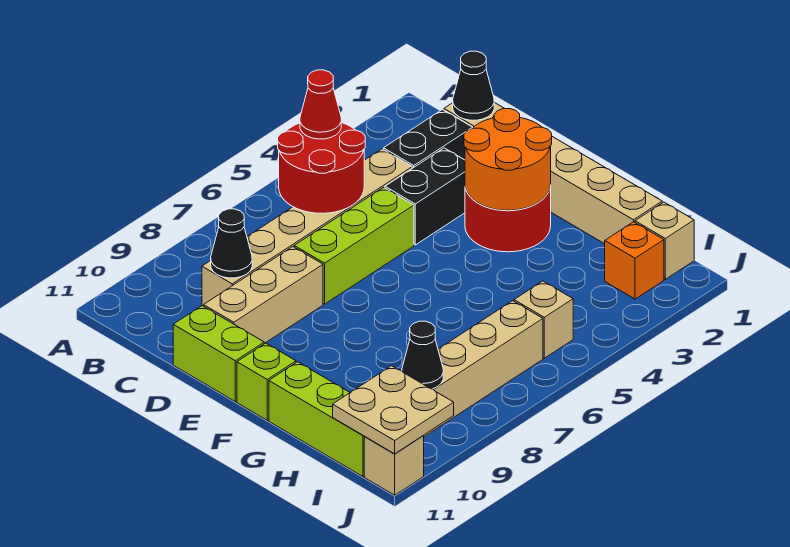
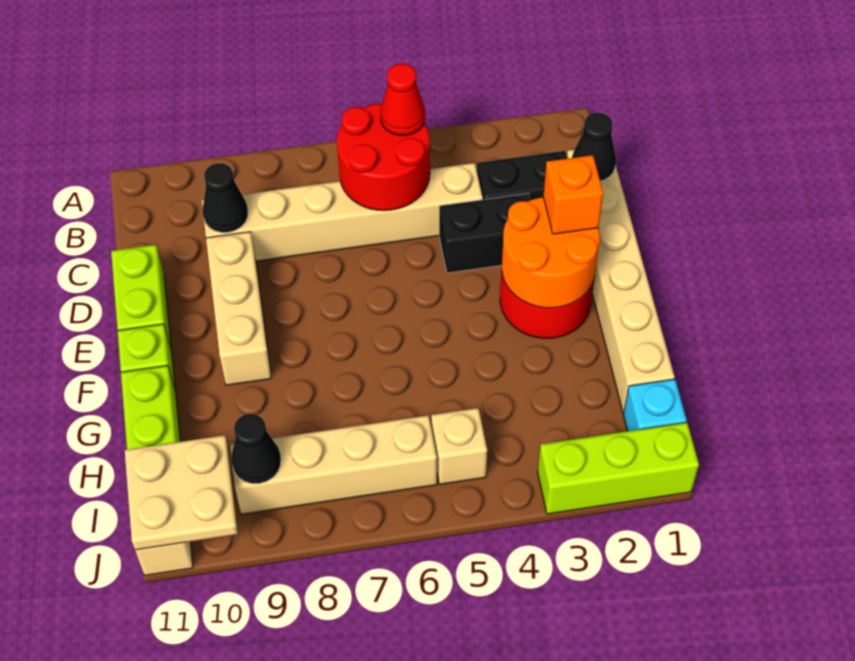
lime brick D5:D7 level 1 -> lime brick J1:J3 level 1
tan brick D8:D10 level 1 -> tan brick D9:F9 level 1
tan brick I1 level 1 -> cyan brick I1 level 1
orange brick I2 level 1 -> orange brick E2 level 3

